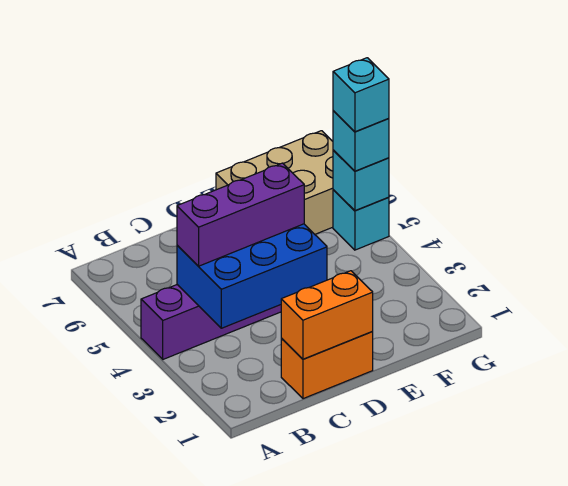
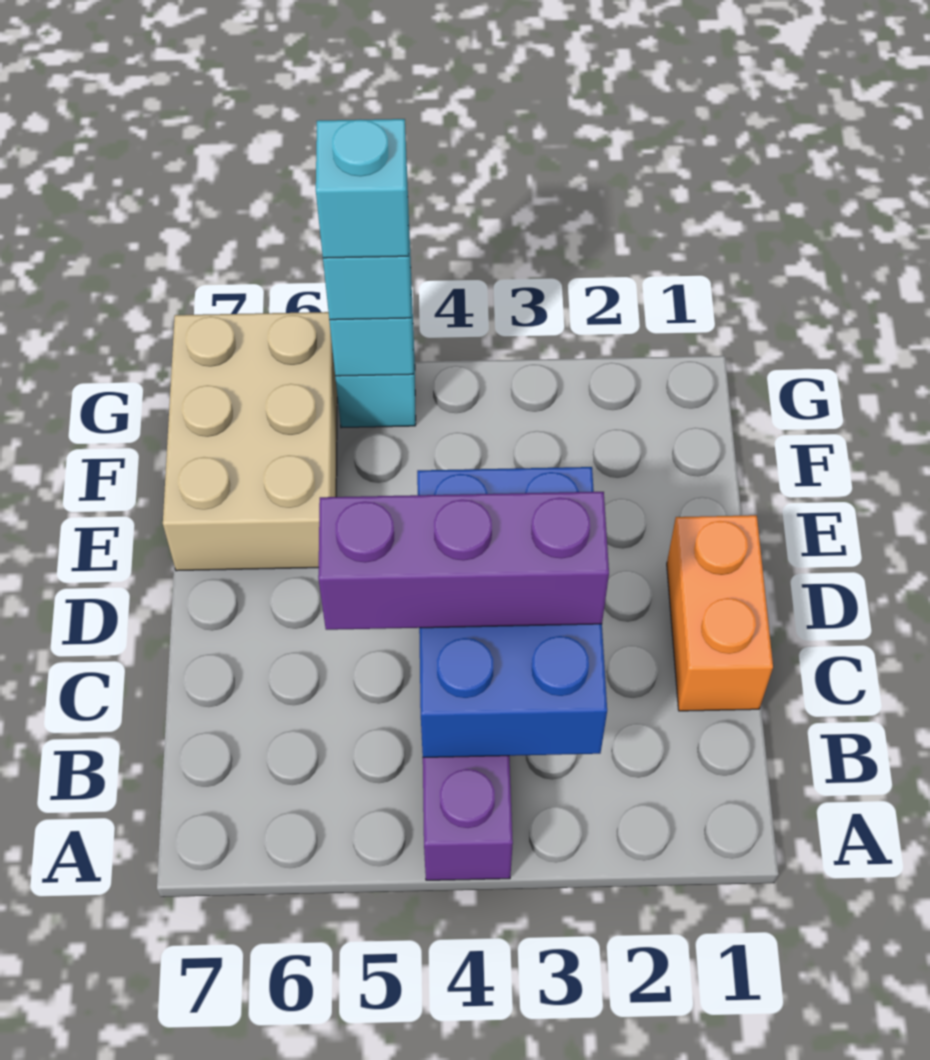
purple brick B4:D4 level 3 -> purple brick C3:C5 level 3
orange brick C1:D1 level 2 -> none

